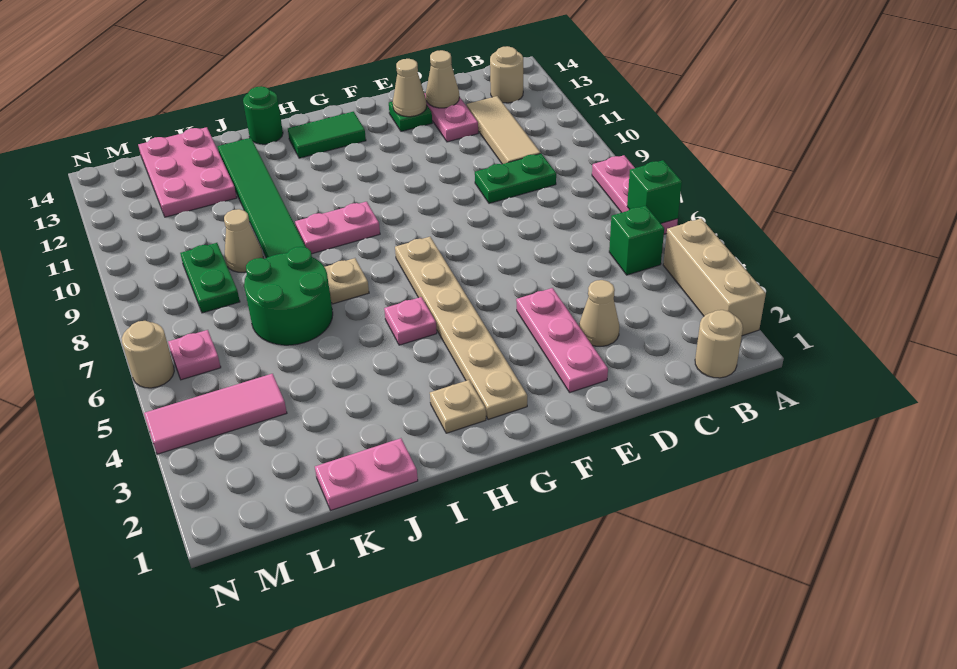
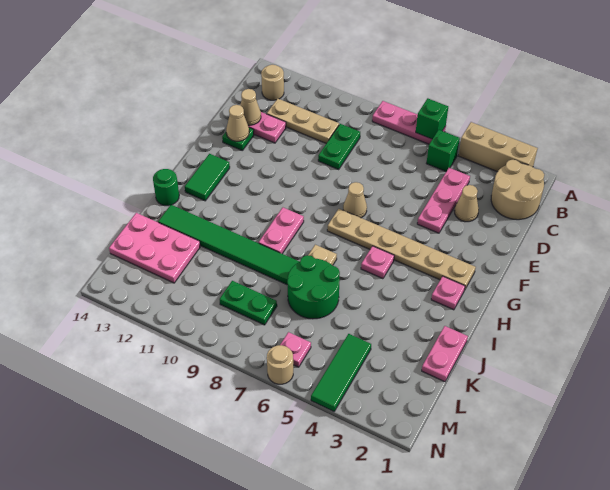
tan round brick B1 level 1 -> tan round brick B1:C2 level 1
tan tile C10:C12 level 1 -> tan plate C10:C12 level 1
pink plate E2:E4 level 1 -> pink plate C4:E4 level 1
tan plate H2 level 1 -> pink plate H2 level 1
tan cone K9 level 1 -> tan cone F7 level 1
pink tile L4:N4 level 1 -> green tile L4:N4 level 1

